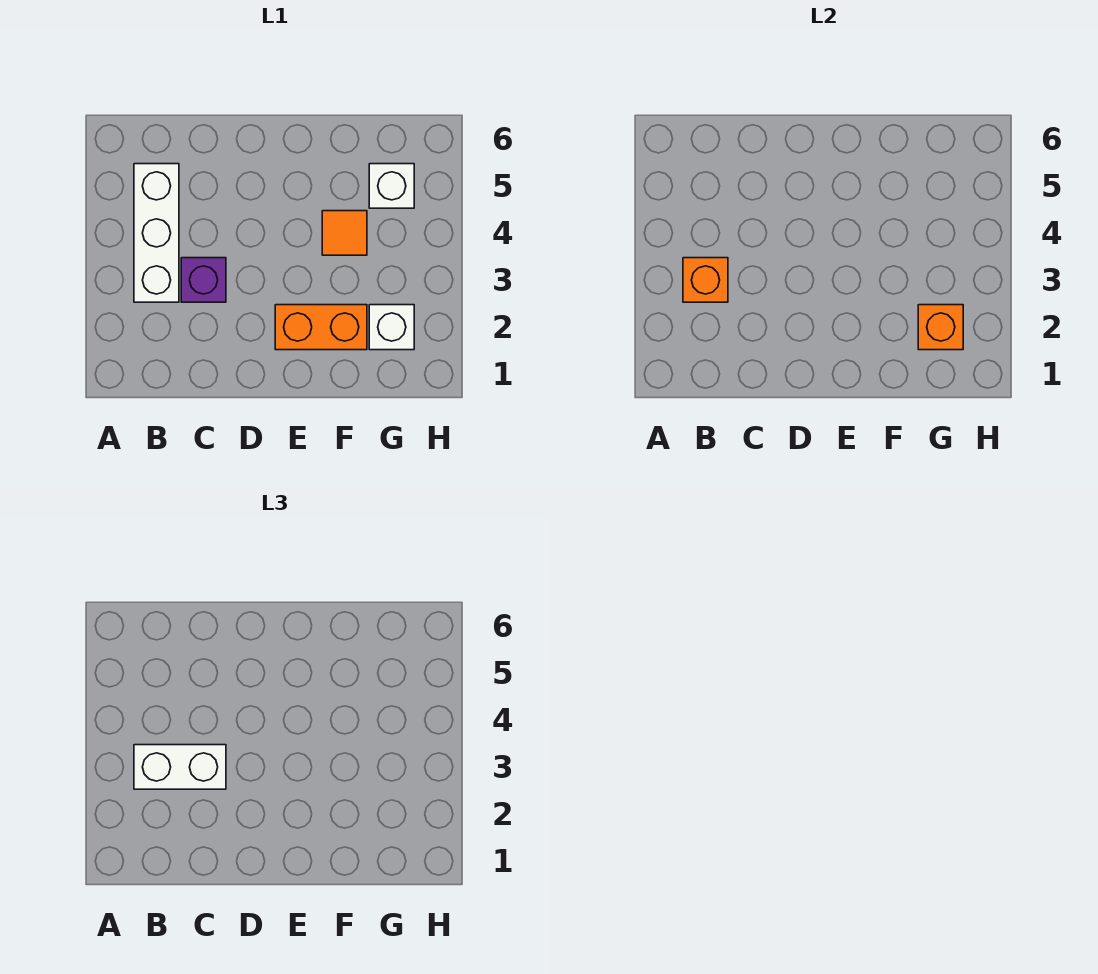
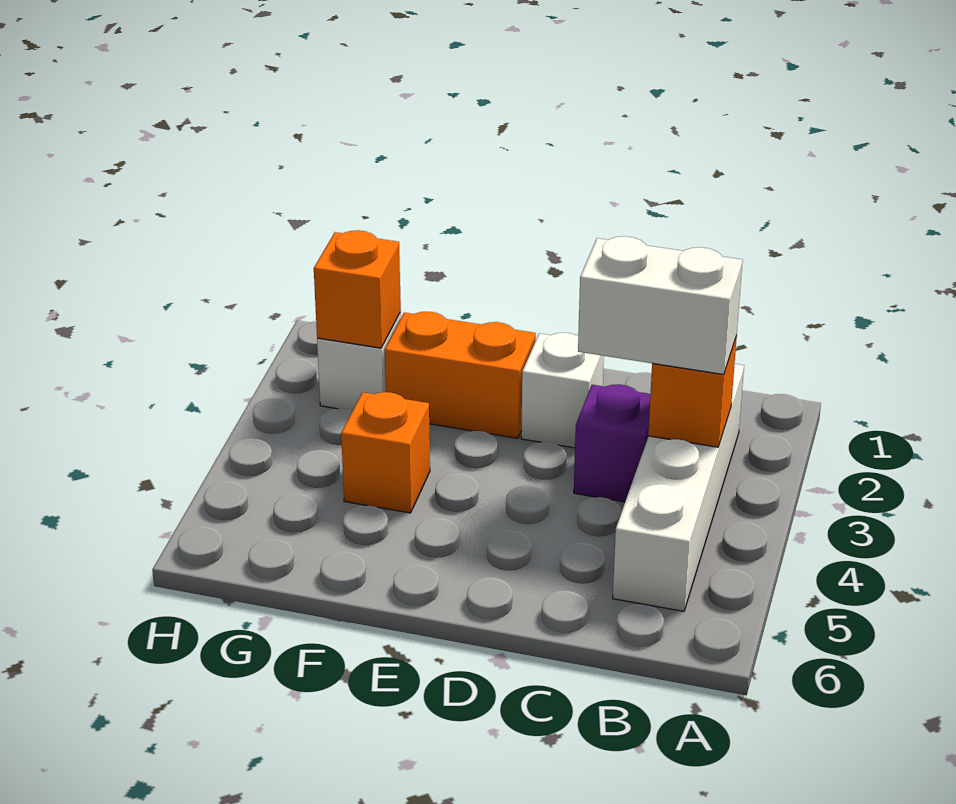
white brick B3:B5 level 1 -> white brick B2:B5 level 1
orange tile F4 level 1 -> orange brick F4 level 1
white brick G5 level 1 -> white brick D2 level 1

